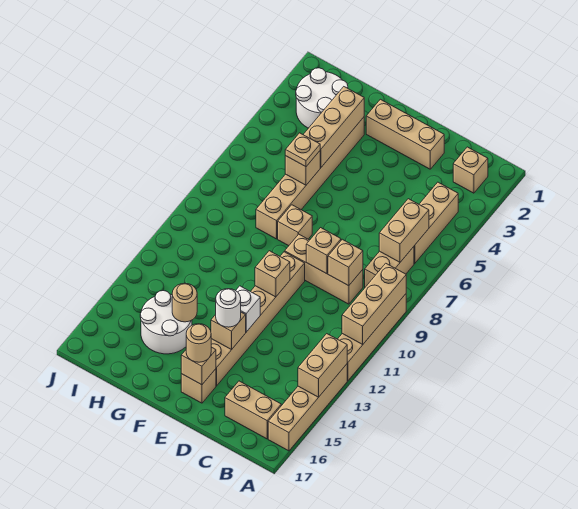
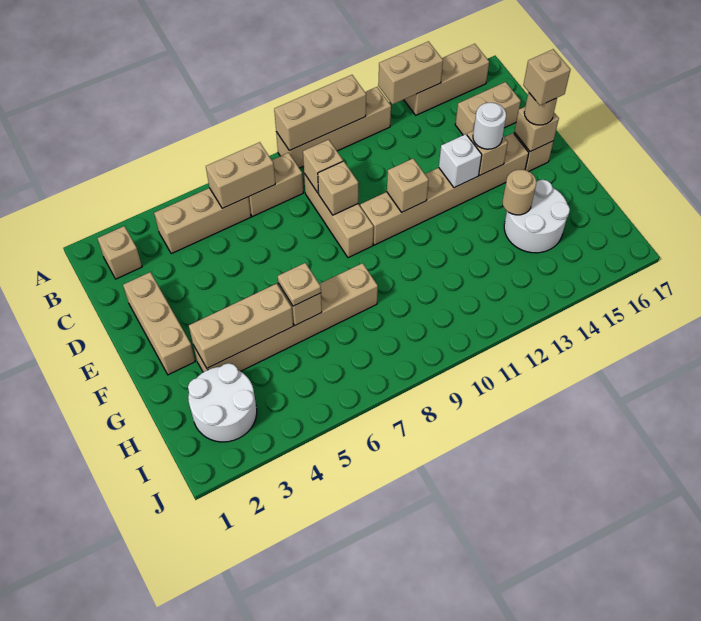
tan brick A13:A16 level 1 -> tan brick A14:A16 level 1
tan brick B16:C16 level 1 -> tan brick C15:C16 level 1
tan brick F8 level 1 -> tan brick E16 level 4

